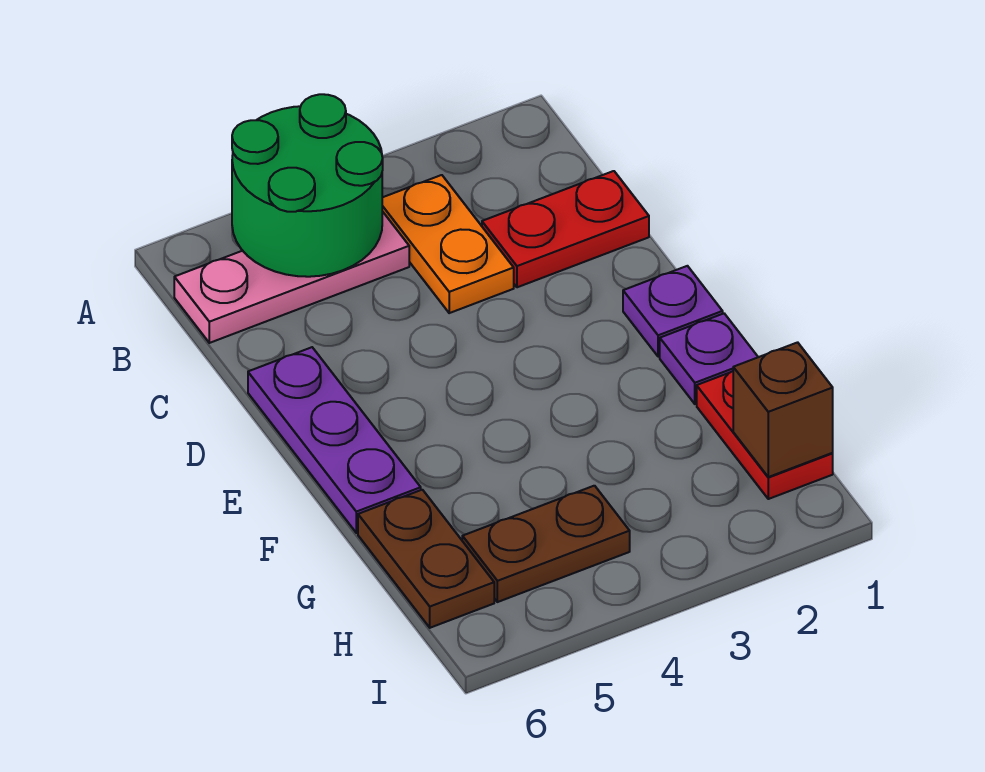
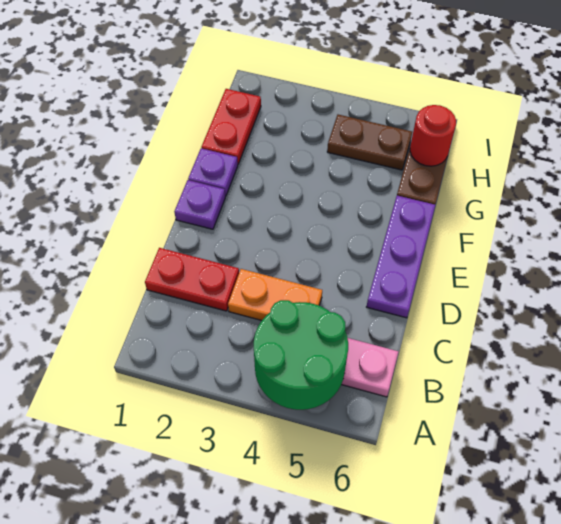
orange plate B3:C3 level 1 -> orange plate C3:C4 level 1
brown brick H1 level 2 -> none
none -> red round brick H6 level 2

